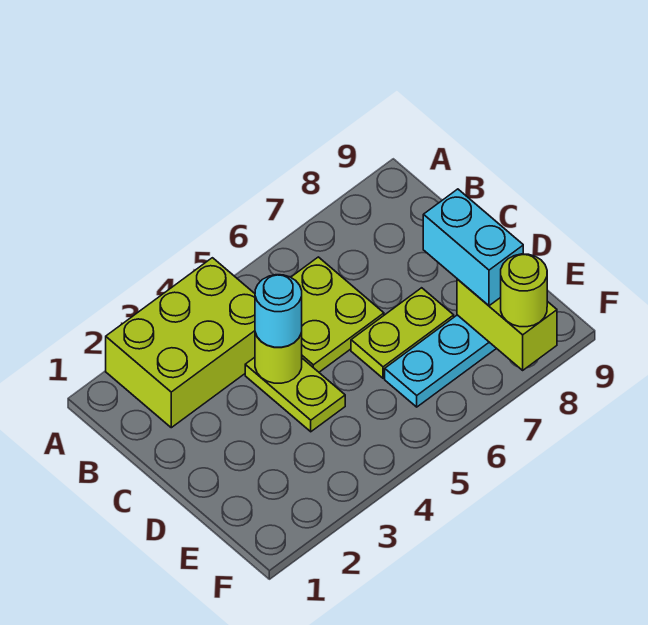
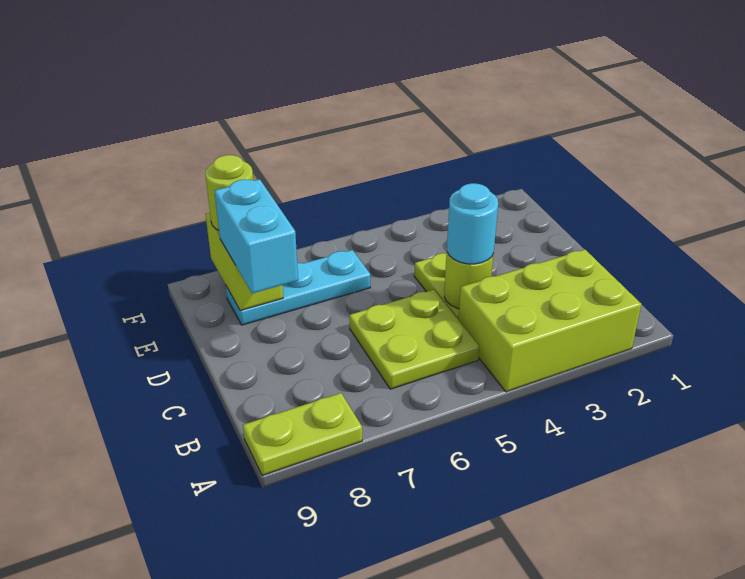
lime plate D6:D7 level 1 -> lime plate A8:A9 level 1

